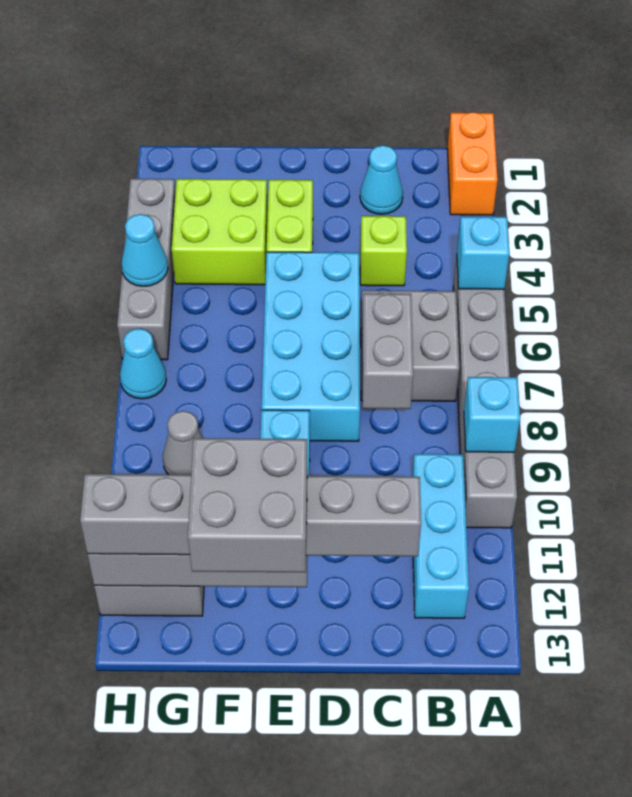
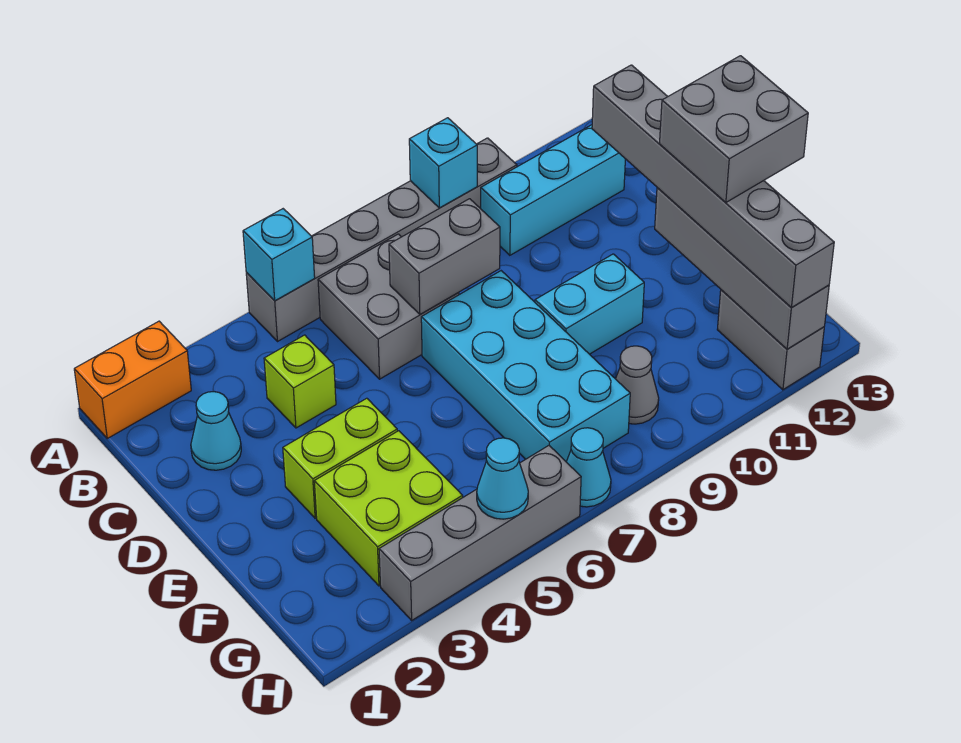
cyan brick D5:E8 level 1 -> cyan brick D7:G8 level 1

